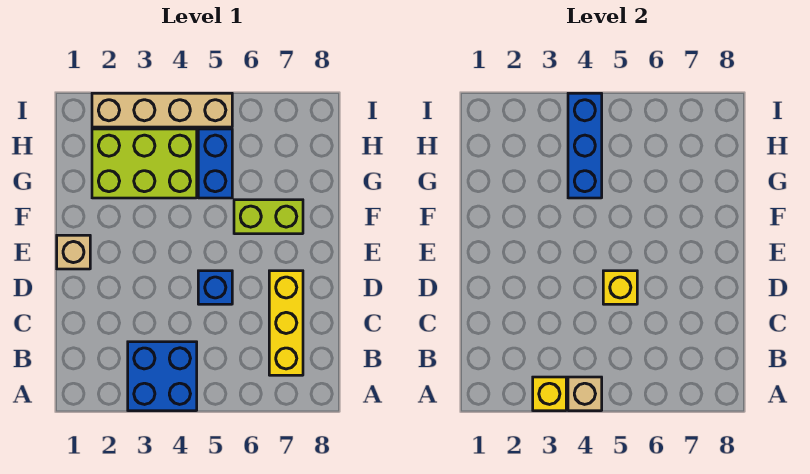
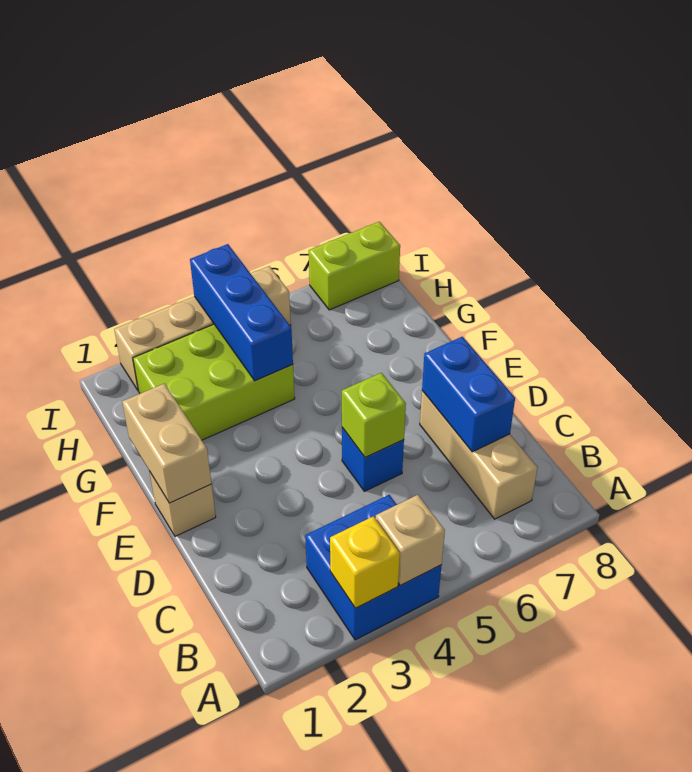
yellow brick B7:D7 level 1 -> tan brick B7:D7 level 1
yellow brick D5 level 2 -> lime brick D5 level 2
none -> tan brick E1:F1 level 2
lime brick F6:F7 level 1 -> lime brick I7:I8 level 1
blue brick G5:H5 level 1 -> blue brick C7:D7 level 2

